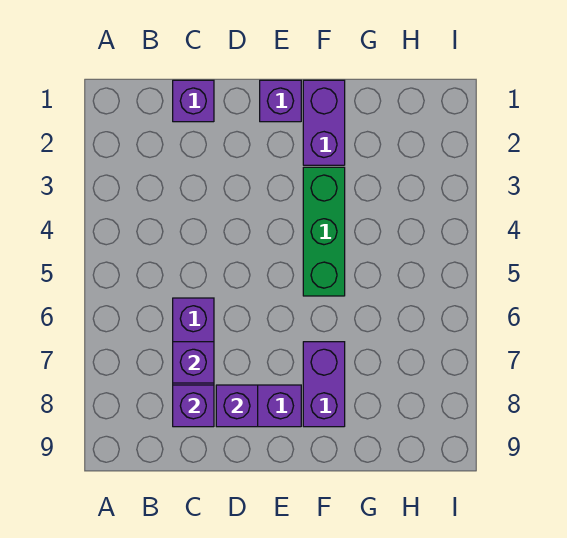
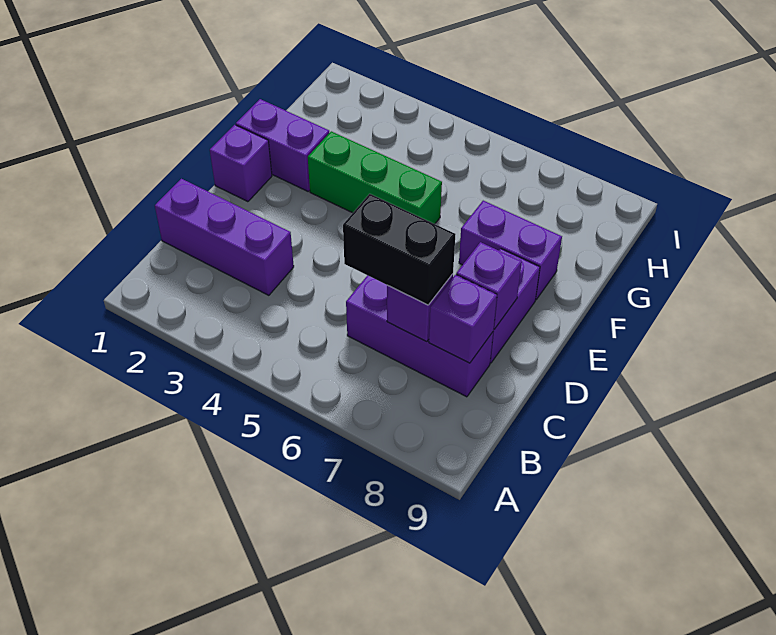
purple brick C1 level 1 -> purple brick C1:C3 level 1
none -> black brick C6:C7 level 3

